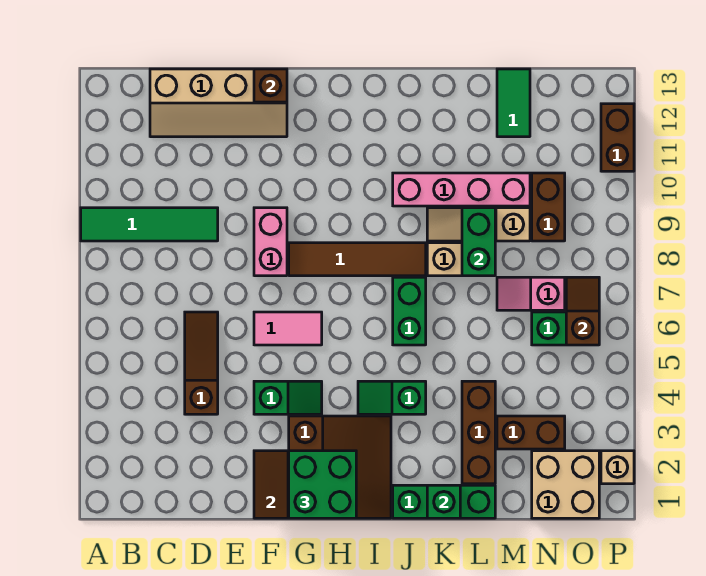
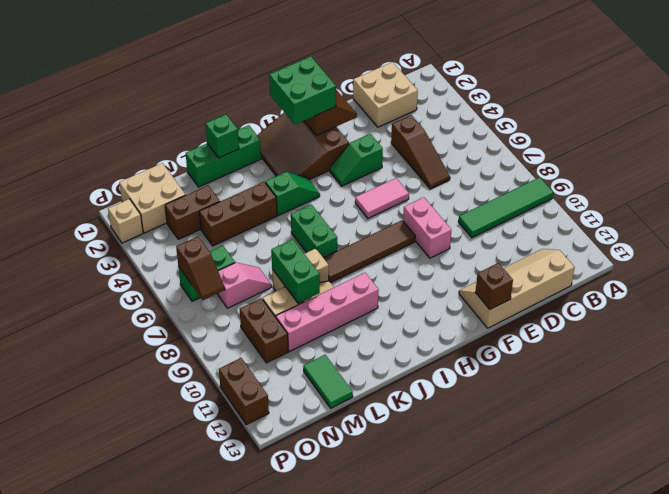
none -> tan brick C1:D2 level 1
brown brick L2:L4 level 1 -> brown brick K4:M4 level 1

